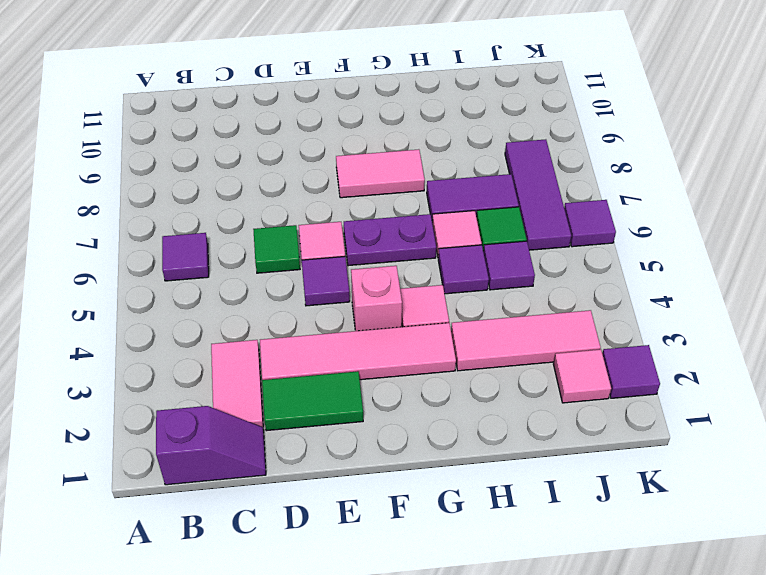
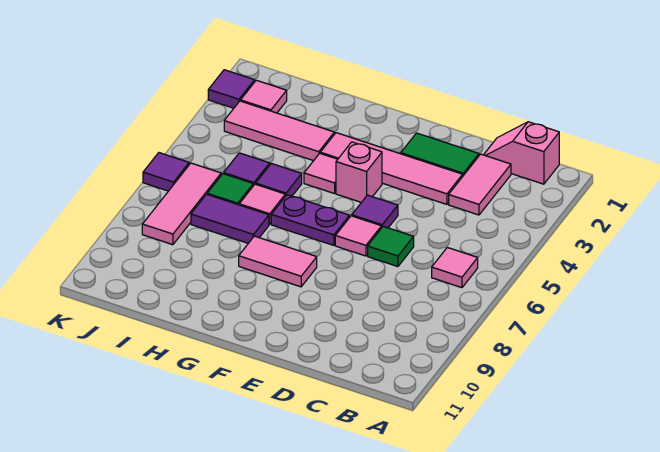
purple slope B1:C1 level 1 top B -> pink slope B1:C1 level 1 top B
purple tile B6 level 1 -> pink tile B6 level 1
purple tile J6:J8 level 1 -> pink tile J6:J8 level 1

